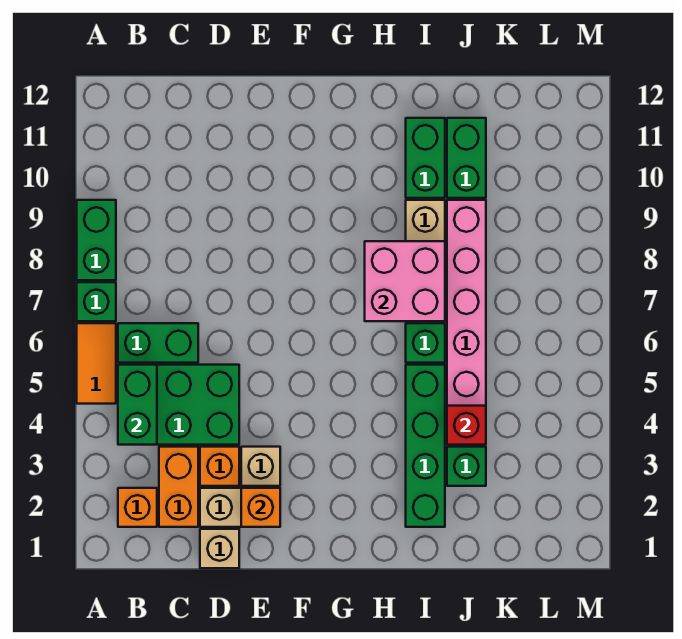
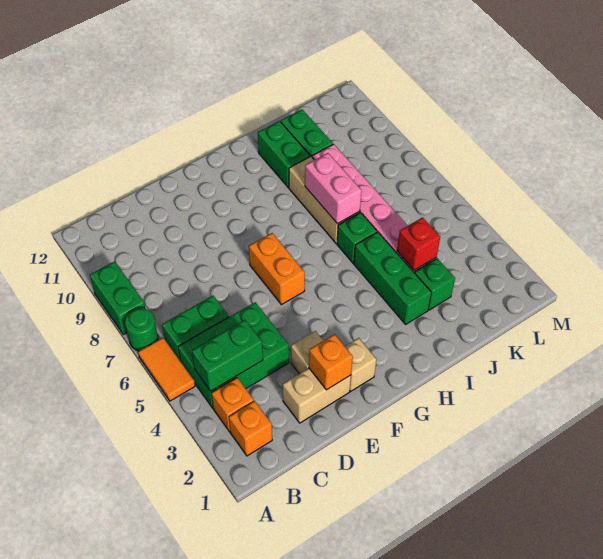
green brick A7 level 1 -> green round brick A7 level 1
green brick B4:B5 level 2 -> green brick B4:C4 level 2
orange brick C2:C3 level 1 -> orange brick F6:F7 level 1
tan brick D1 level 1 -> tan brick F2 level 1
orange brick D3 level 1 -> orange brick B3 level 1
pink brick H7:I8 level 2 -> pink brick I7:I8 level 2
green brick I2:I5 level 1 -> green brick I3:I5 level 1

